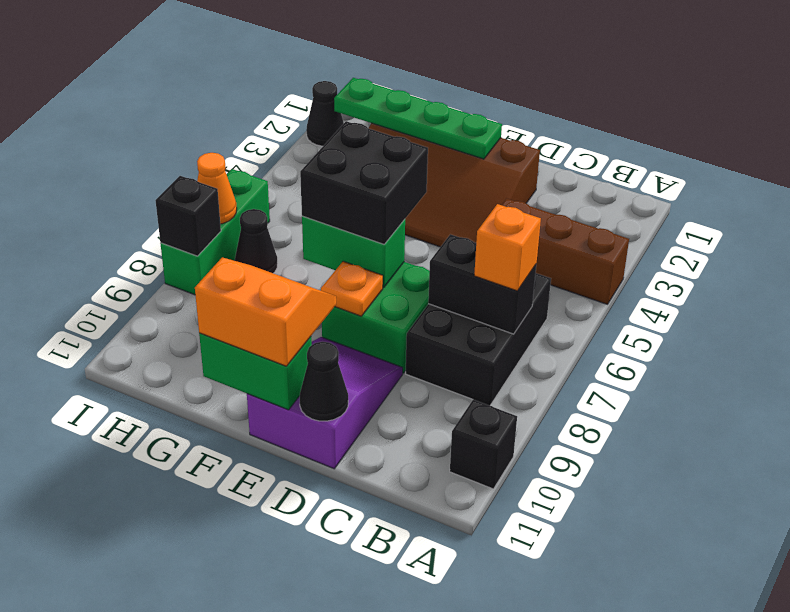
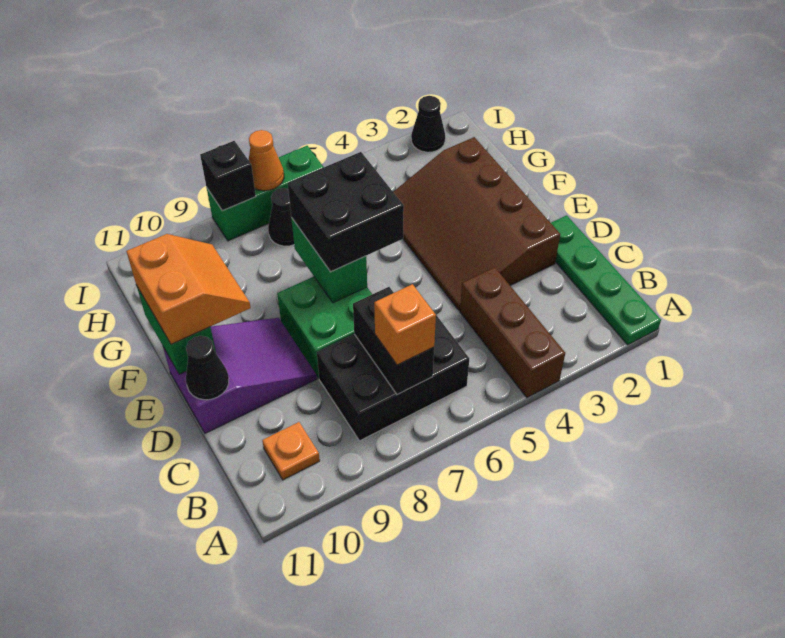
black brick A10 level 1 -> none
green plate E2:H2 level 2 -> green plate A1:D1 level 1
orange plate E8 level 2 -> orange plate B10 level 1

